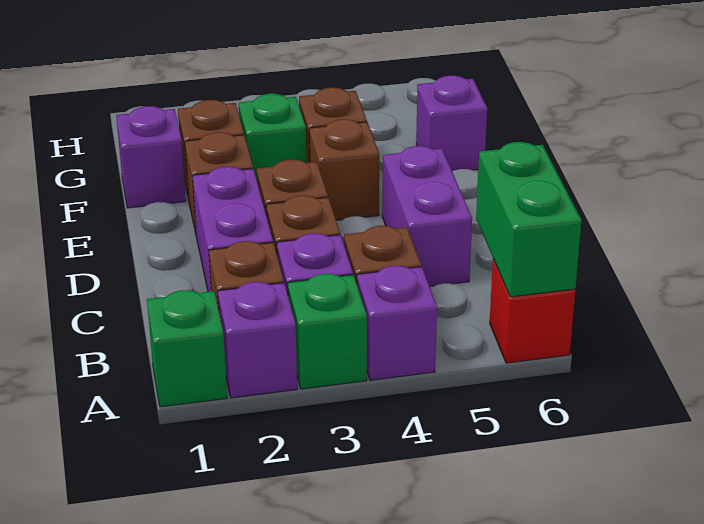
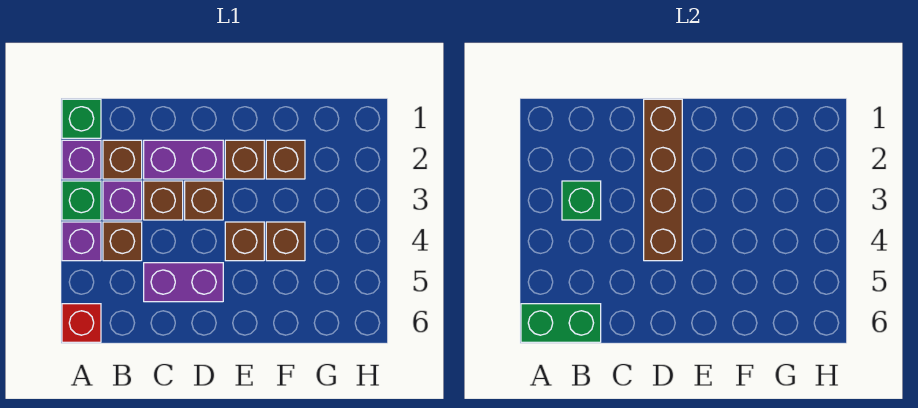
none -> brown brick D1:D4 level 2
purple brick F1 level 1 -> none
green brick F3 level 1 -> green brick B3 level 2
purple brick F6 level 1 -> none

